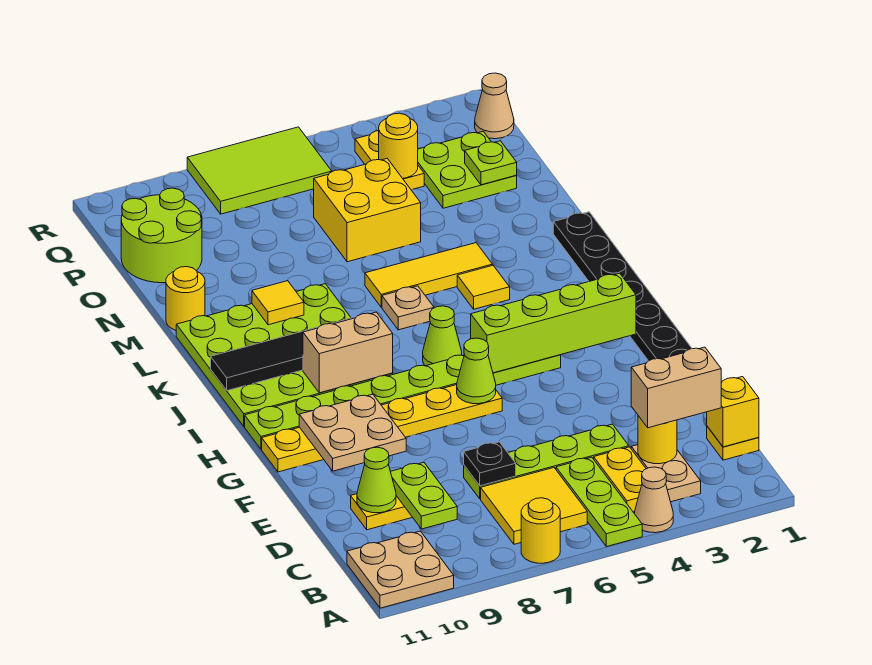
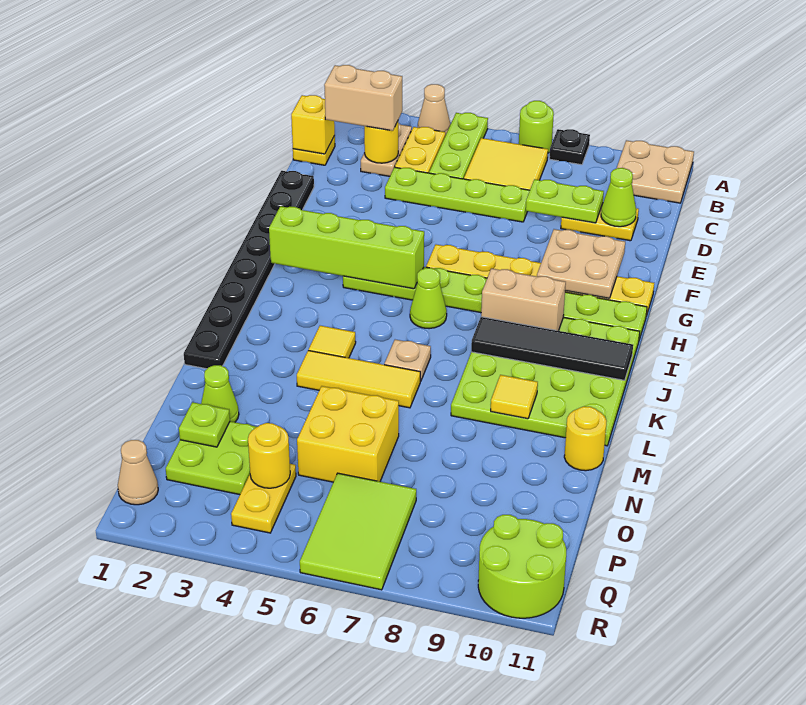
yellow round brick A7 level 1 -> lime round brick A7 level 1
lime plate C9:D9 level 2 -> lime plate D8:D9 level 2
black plate D7 level 2 -> black plate A8 level 1
lime cone G6 level 2 -> lime cone N2 level 1
lime round brick O10:P11 level 1 -> lime round brick Q10:R11 level 1
lime tile Q6:R8 level 1 -> lime tile P6:R7 level 1

